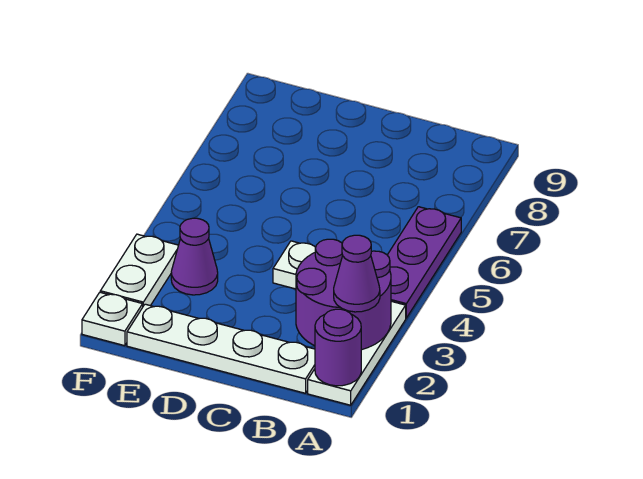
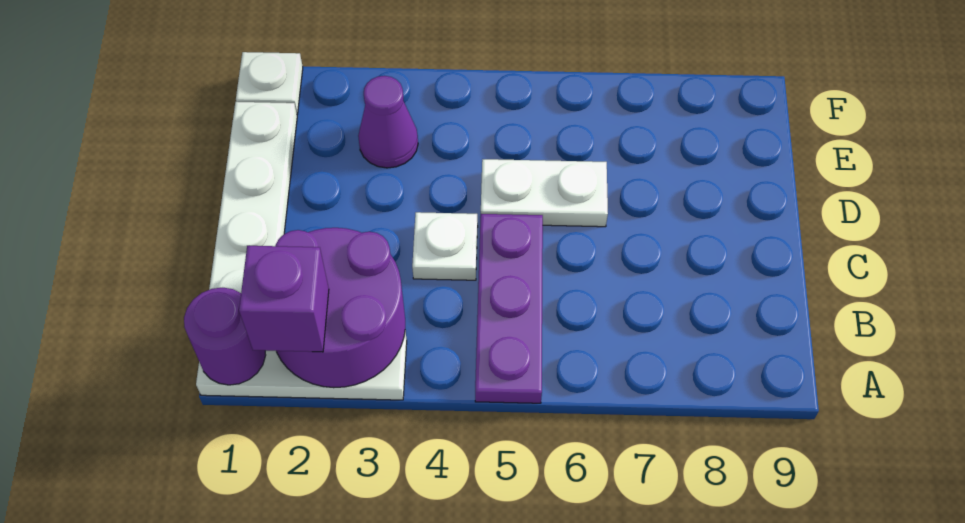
purple cone A2 level 3 -> purple brick A2 level 3
purple plate A4:A6 level 1 -> purple plate A5:C5 level 1
white plate F2:F3 level 1 -> white plate D5:D6 level 1

